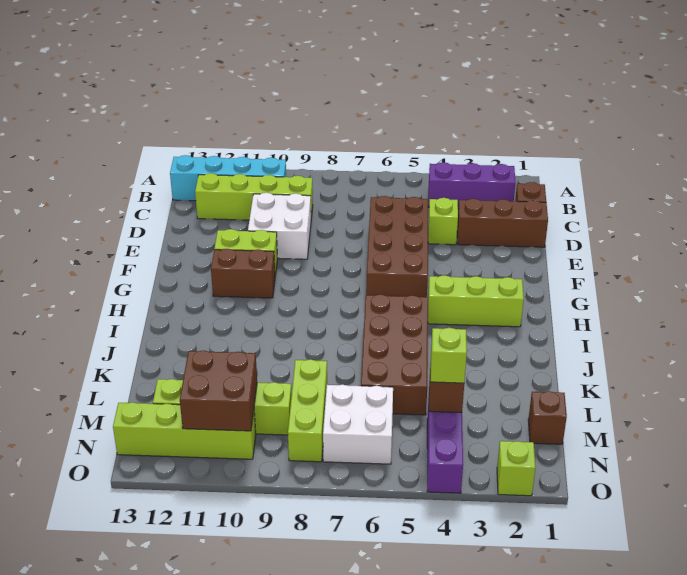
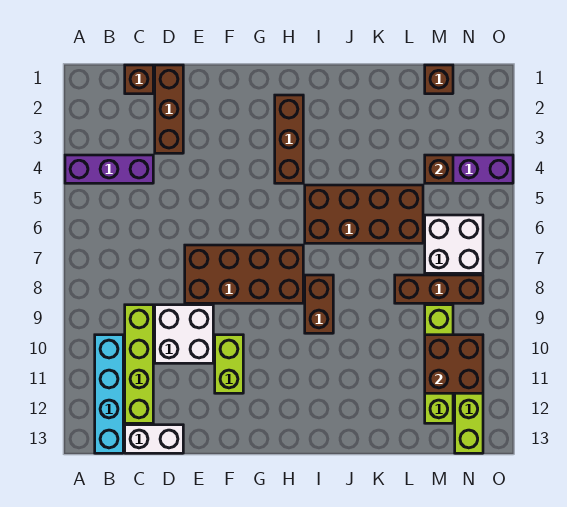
purple brick B2:B4 level 1 -> purple brick A4:C4 level 1
none -> white brick C13:D13 level 1
lime brick D4 level 1 -> none
brown brick D5:G6 level 1 -> brown brick E7:H8 level 1
brown brick G10:G11 level 1 -> brown brick I8:I9 level 1
lime brick H2:H4 level 1 -> brown brick H2:H4 level 1
lime brick L8:N8 level 1 -> brown brick L8:N8 level 1
lime brick M4 level 3 -> none
lime brick O2 level 1 -> none

